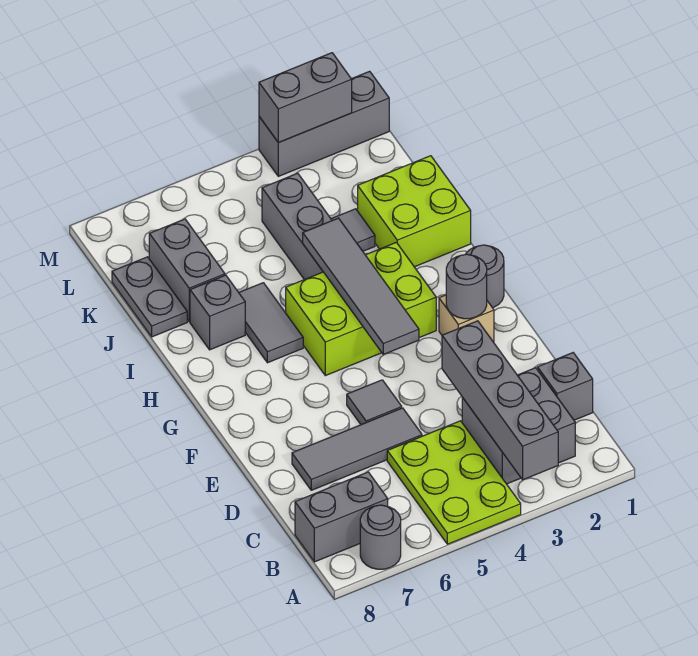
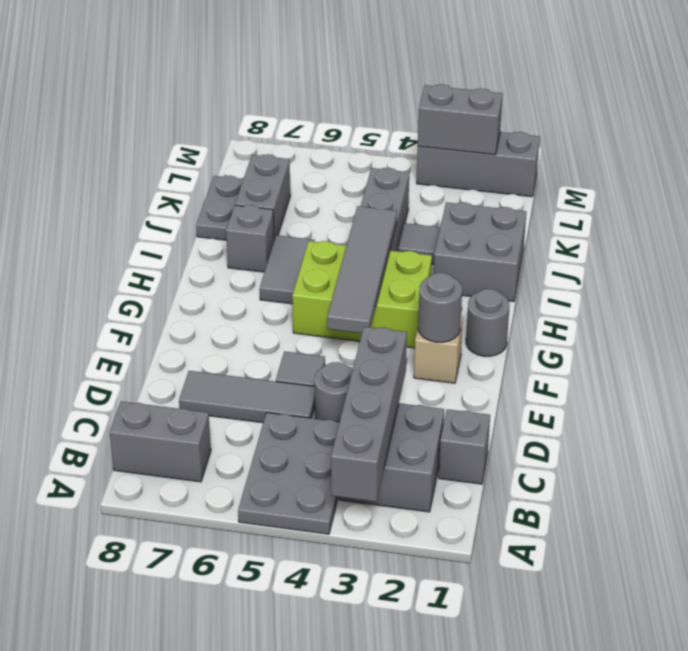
lime plate A4:C5 level 1 -> grey plate A4:C5 level 1
grey round brick A7 level 1 -> grey round brick D4 level 1
lime brick I1:J2 level 1 -> grey brick I1:J2 level 1

